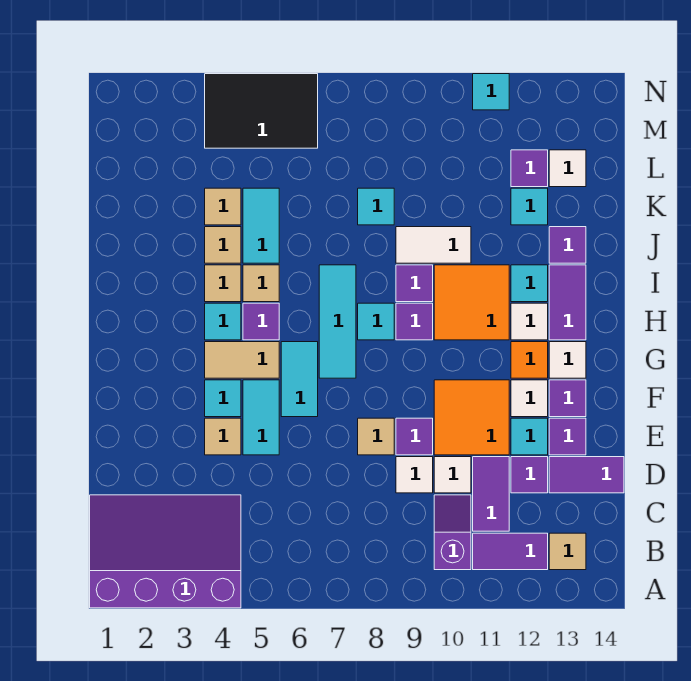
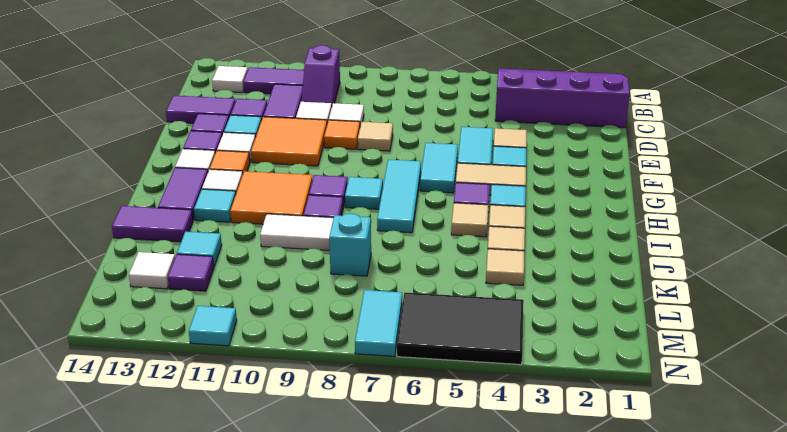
purple slope A1:C4 level 1 top A -> purple slope A1:C4 level 1 top C
tan tile B13 level 1 -> white tile B13 level 1
purple tile E9 level 1 -> orange tile E9 level 1
cyan tile J5:K5 level 1 -> cyan tile M7:N7 level 1
purple tile J13 level 1 -> purple tile J13:J14 level 1
cyan tile K8 level 1 -> cyan brick K8 level 1

